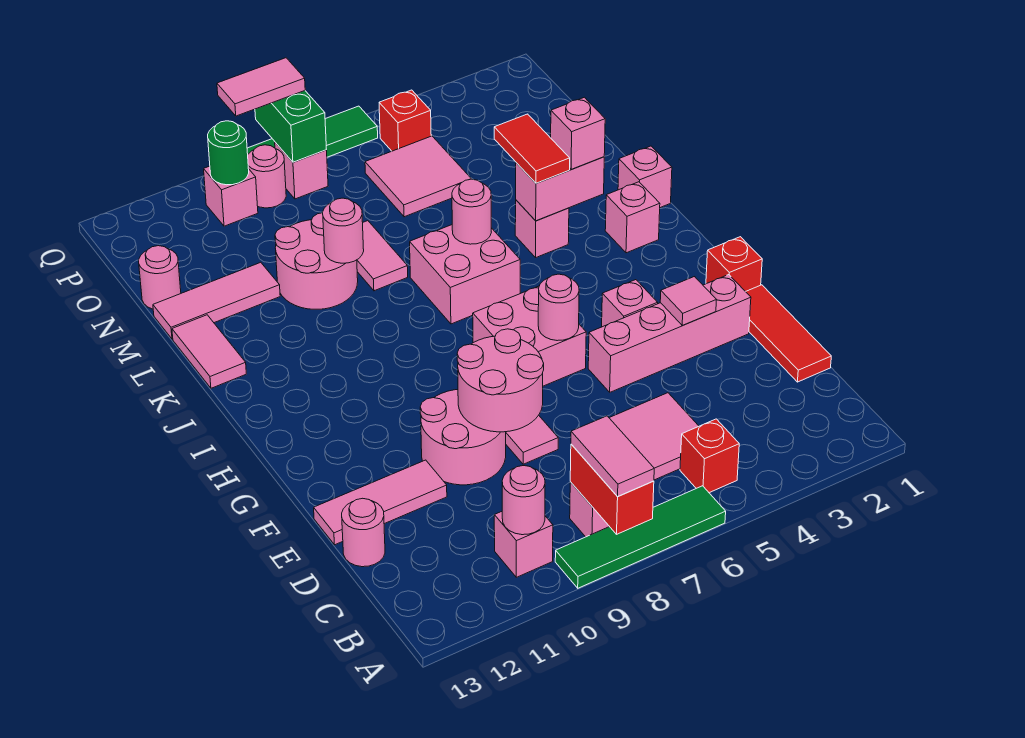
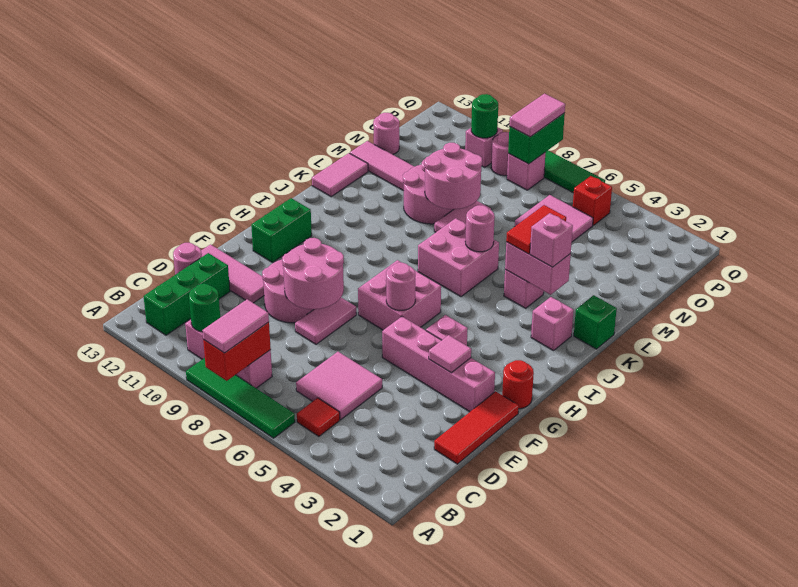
red brick B5 level 1 -> red tile B5 level 1
pink round brick B10 level 2 -> green round brick B10 level 2
none -> green brick B12:D12 level 1
red brick G1 level 1 -> red round brick G1 level 1
none -> green brick G12:H12 level 1
pink brick K1 level 1 -> green brick K1 level 1
pink round brick L9 level 2 -> pink round brick L8:M9 level 2
pink tile Q8:Q9 level 3 -> pink tile P8:Q8 level 3

